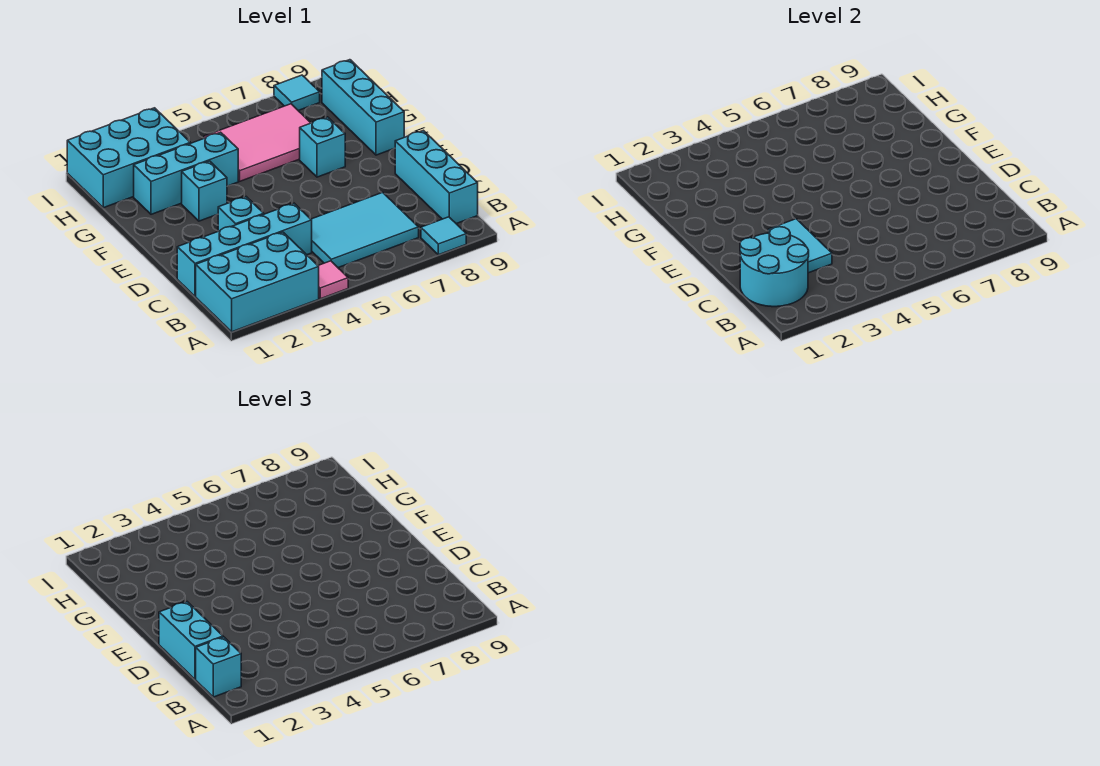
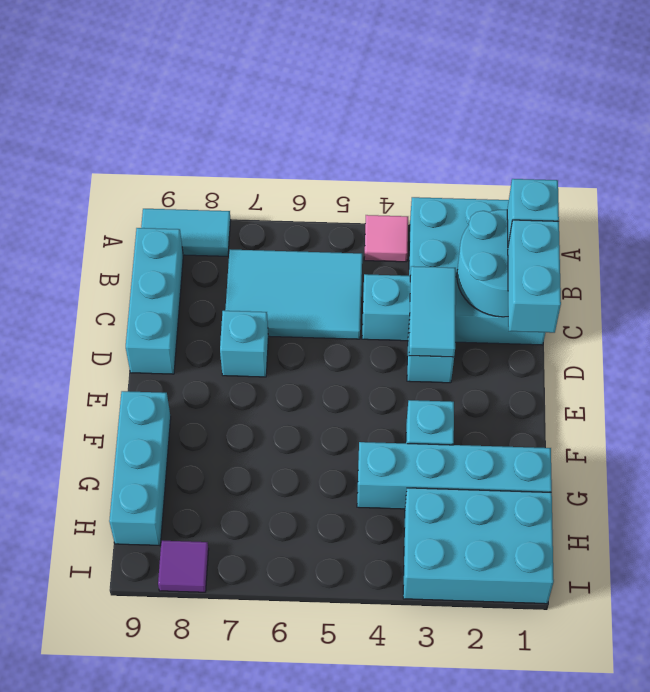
cyan tile A8 level 1 -> cyan tile A8:A9 level 1
cyan brick F7 level 1 -> cyan brick D7 level 1
cyan brick G2:G4 level 1 -> cyan brick G1:G4 level 1
pink tile G5:H7 level 1 -> none
cyan tile I8 level 1 -> purple tile I8 level 1

